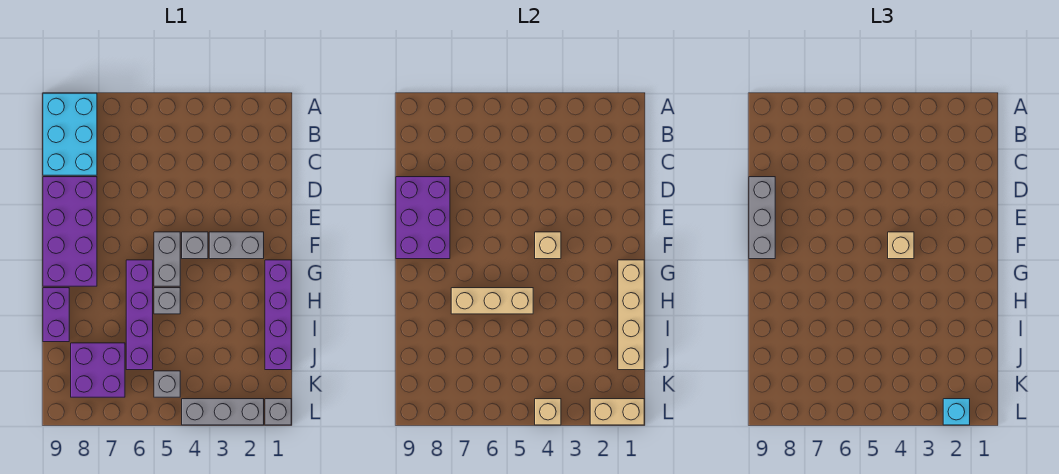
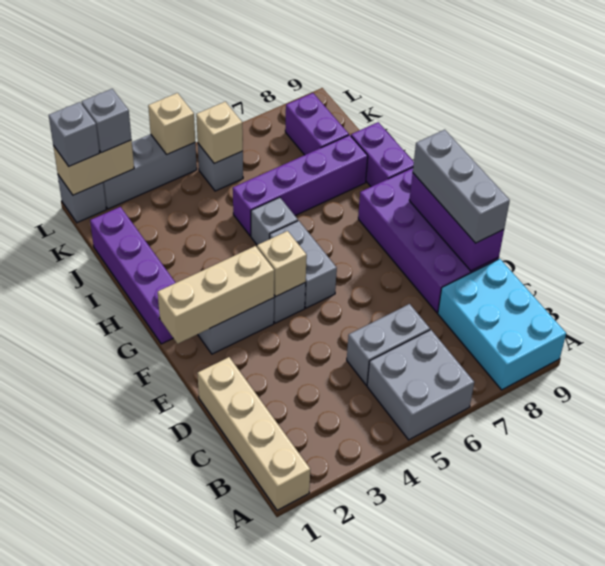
none -> grey brick A5:B6 level 1
none -> grey brick C5:C6 level 1
purple brick D8:F9 level 2 -> purple brick D9:F9 level 2
tan brick F4 level 3 -> tan brick K5 level 2
tan brick G1:J1 level 2 -> tan brick A1:D1 level 1
purple brick G6:J6 level 1 -> purple brick I5:I8 level 1
tan brick H5:H7 level 2 -> tan brick F1:F3 level 2
purple brick J7:K8 level 1 -> purple brick J8:K8 level 1
none -> grey brick L1 level 3
cyan brick L2 level 3 -> grey brick L2 level 3

